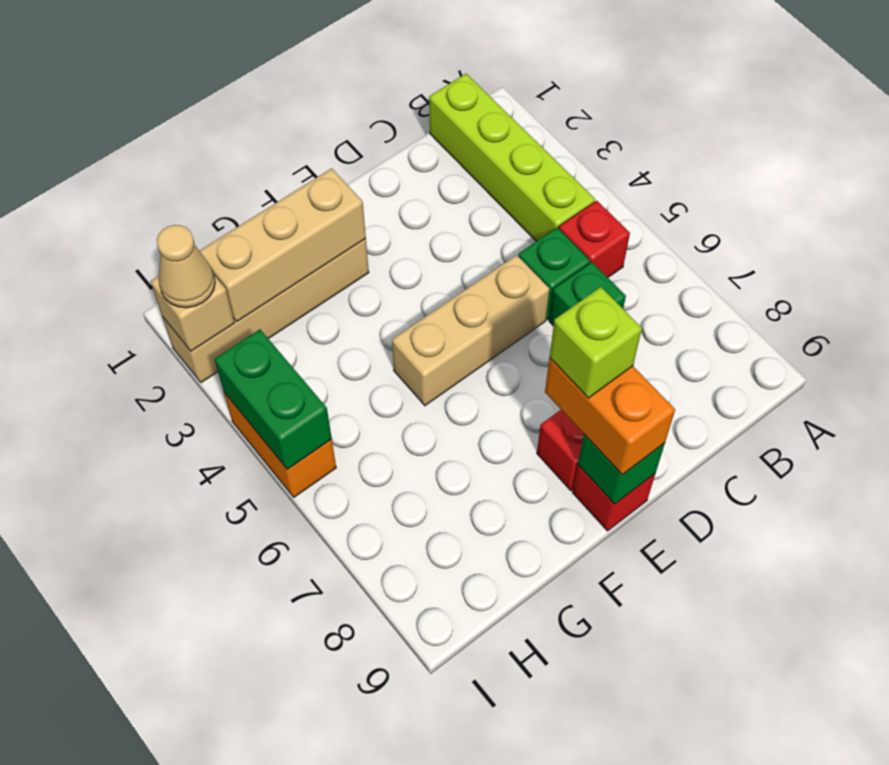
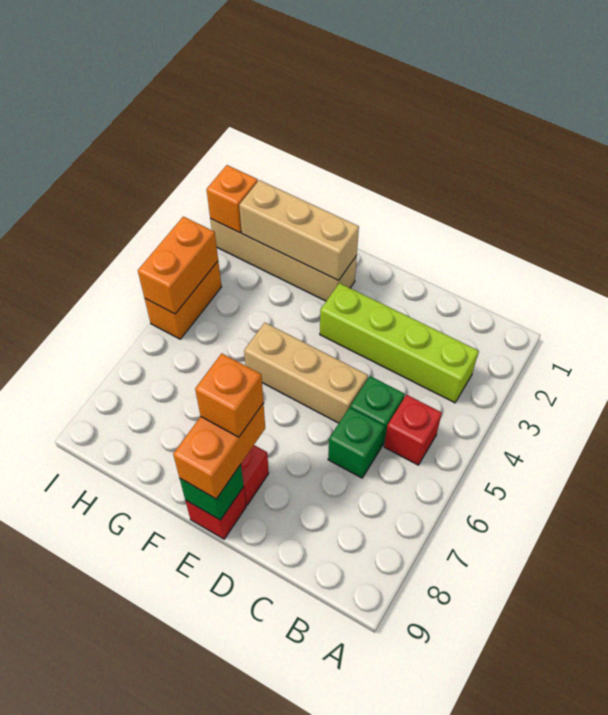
lime brick B1:B4 level 1 -> lime brick B3:E3 level 1
lime brick E8 level 4 -> orange brick E8 level 4
tan brick I2 level 2 -> orange brick I2 level 2
tan cone I2 level 3 -> none
green brick I4:I5 level 2 -> orange brick I4:I5 level 2

